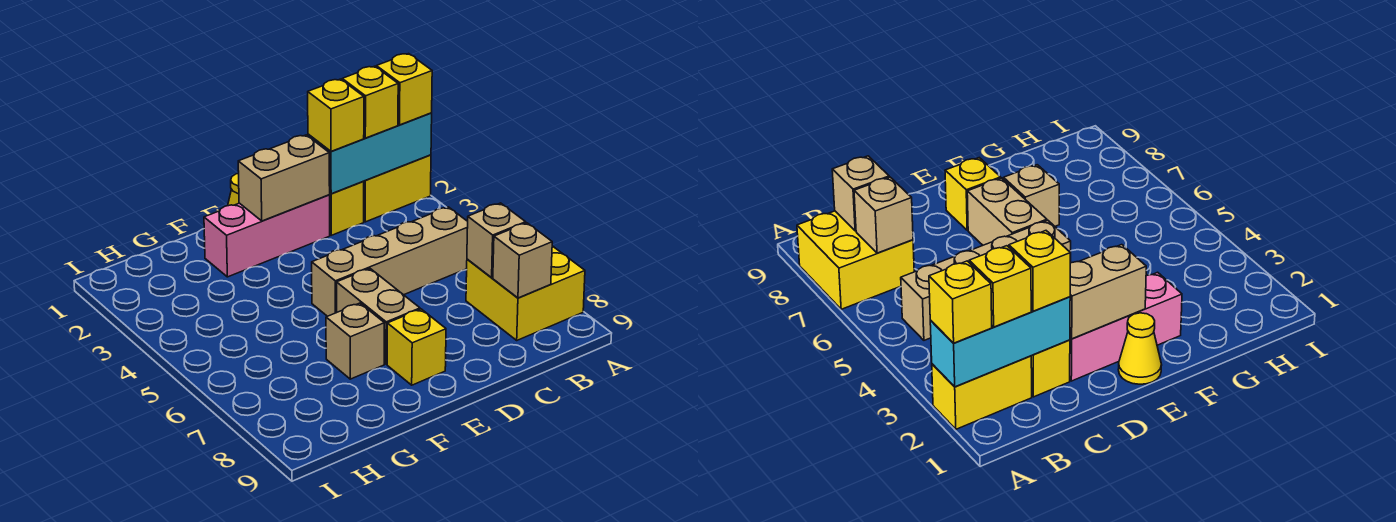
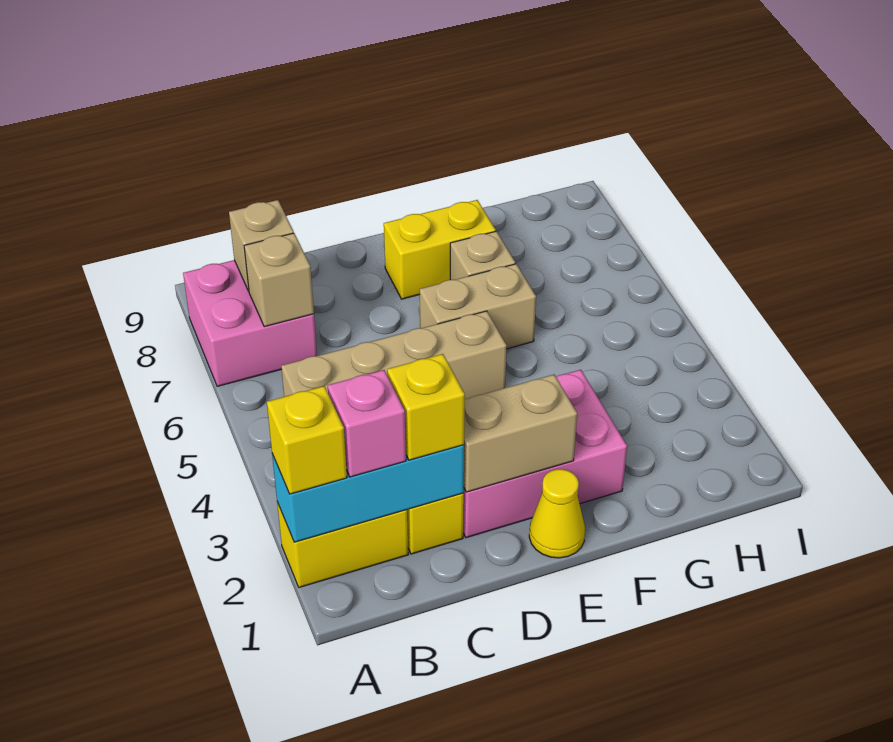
yellow brick A7:B8 level 1 -> pink brick A7:B8 level 1
yellow brick B2 level 3 -> pink brick B2 level 3
pink brick D2:F2 level 1 -> pink brick D2:F3 level 1
tan brick E6:E7 level 1 -> tan brick E6:F6 level 1
yellow brick E8 level 1 -> yellow brick E8:F8 level 1

